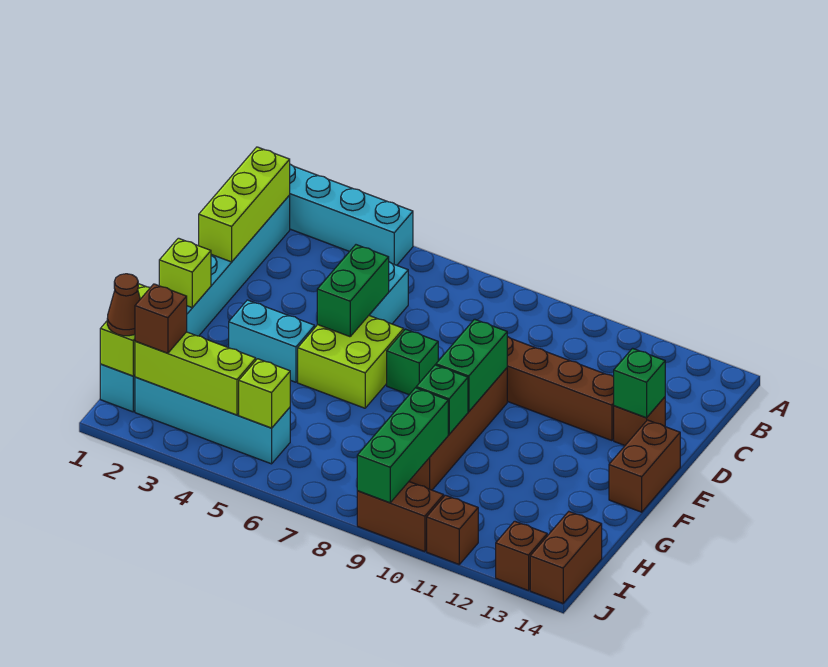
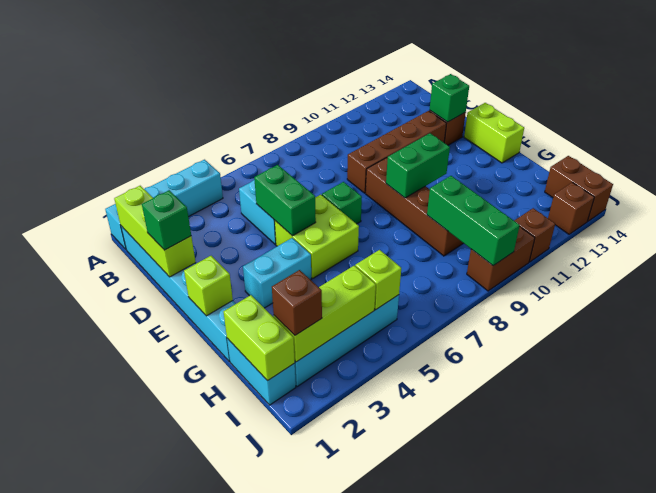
green brick E9:F9 level 2 -> green brick F9:F10 level 2
brown brick E14:F14 level 1 -> lime brick E14:F14 level 1
green brick G9 level 2 -> green brick D1 level 3
brown cone I1 level 3 -> none

